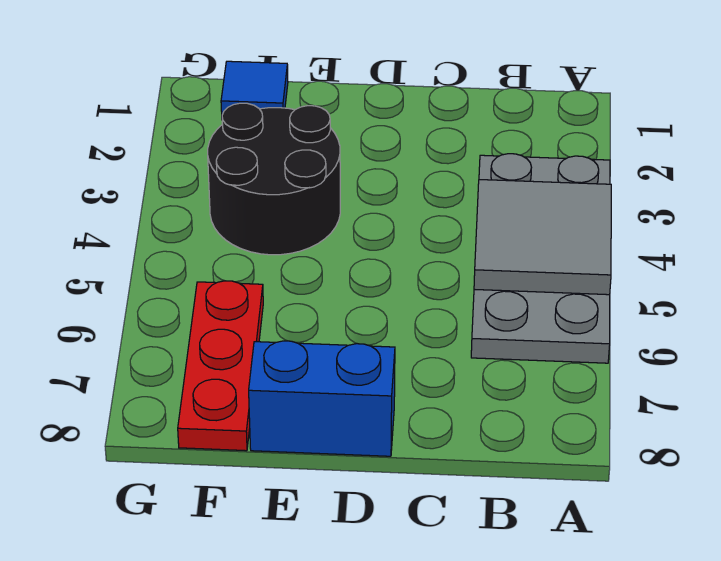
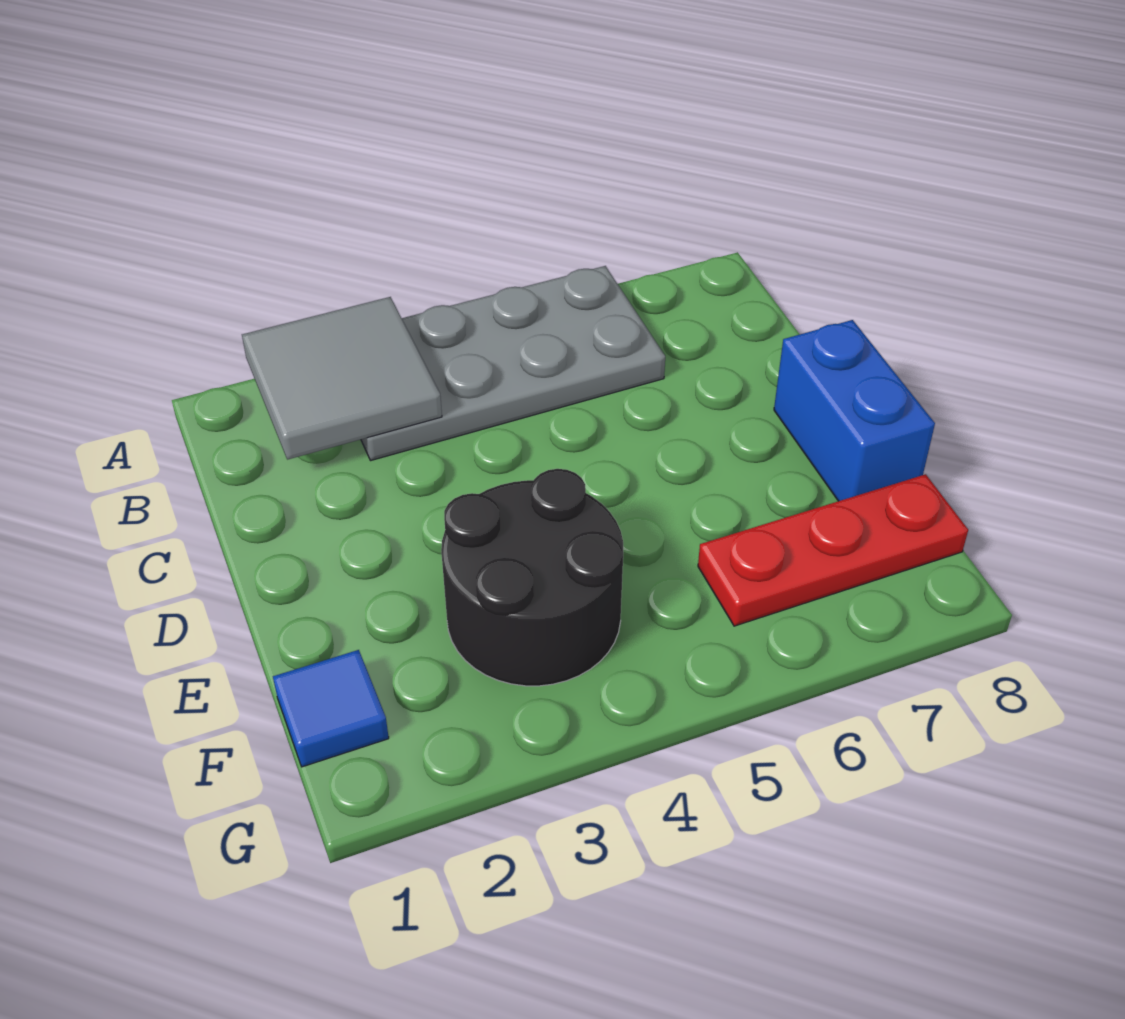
grey tile A4:B5 level 2 -> grey tile A2:B3 level 2

